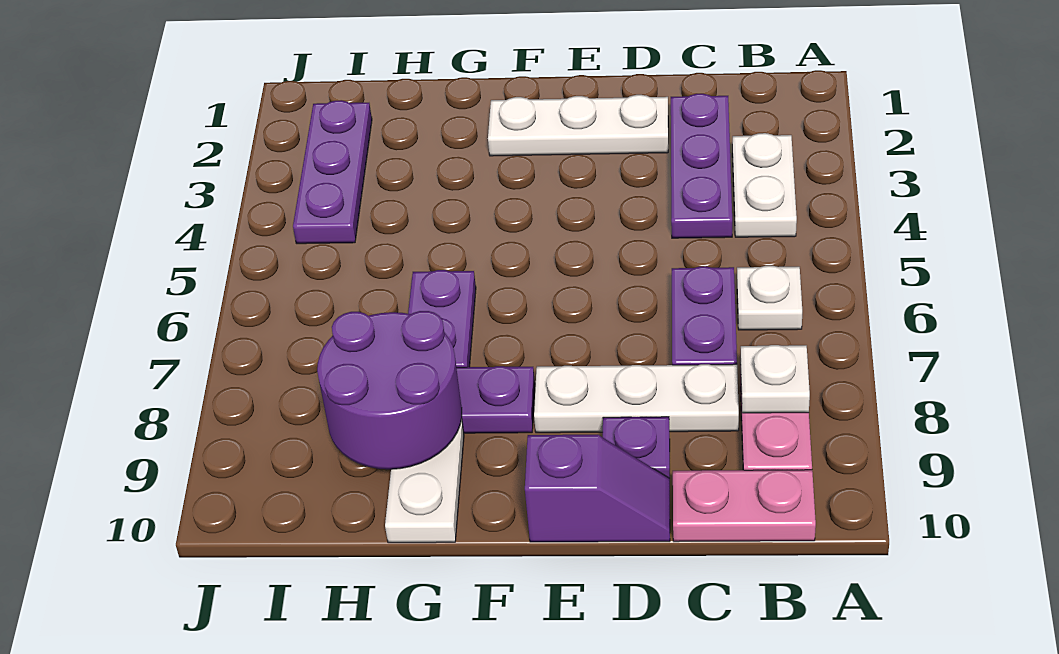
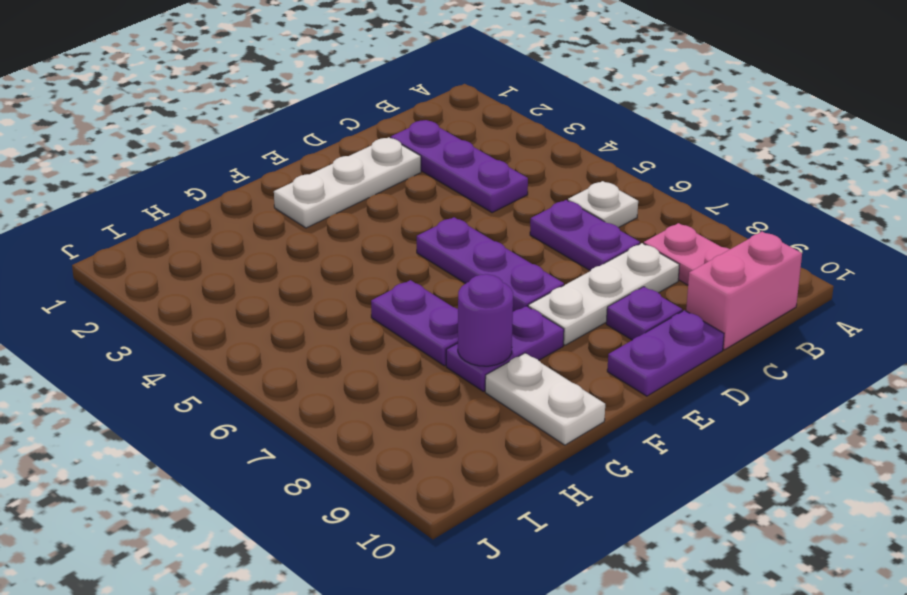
white plate B3:B4 level 1 -> none
white plate B8 level 2 -> none
pink plate B10:C10 level 1 -> pink brick B10:C10 level 1
purple slope D10:E10 level 1 top E -> purple plate D10:E10 level 1
purple round brick G8:H9 level 2 -> purple round brick G8 level 2
purple plate I2:I4 level 1 -> purple plate E5:E7 level 1

